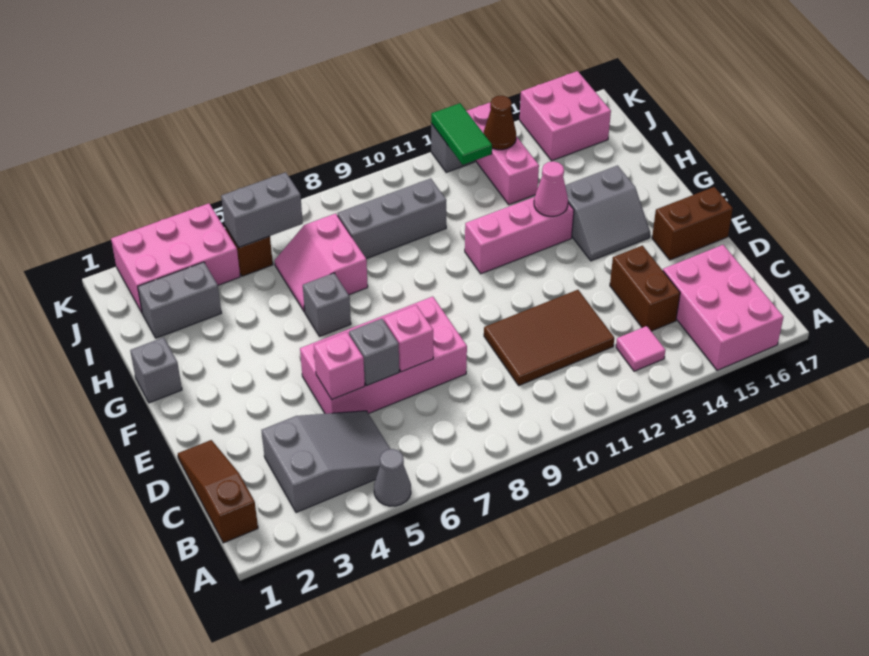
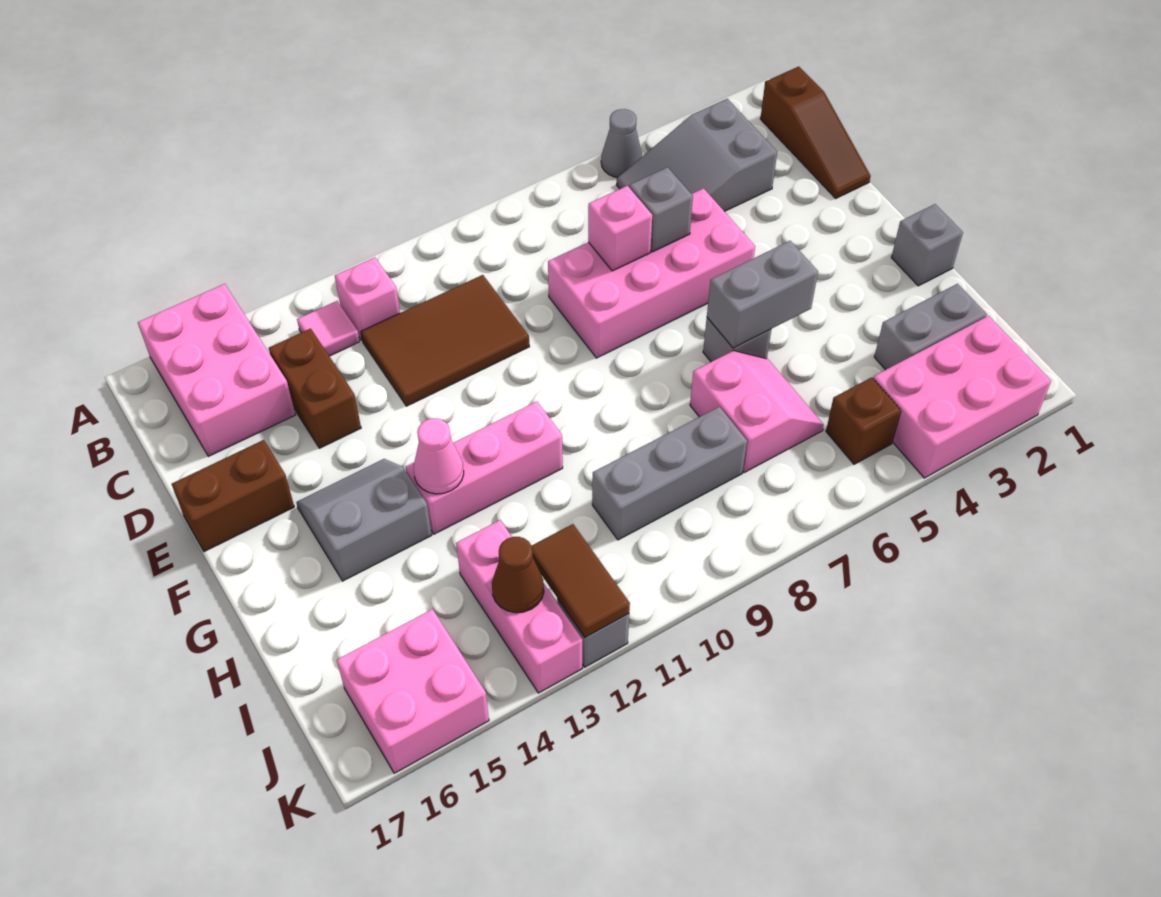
pink brick D5 level 2 -> pink brick B12 level 1
grey brick J5:J6 level 2 -> grey brick G5:G6 level 2
green tile J12:K12 level 2 -> brown tile J12:K12 level 2

